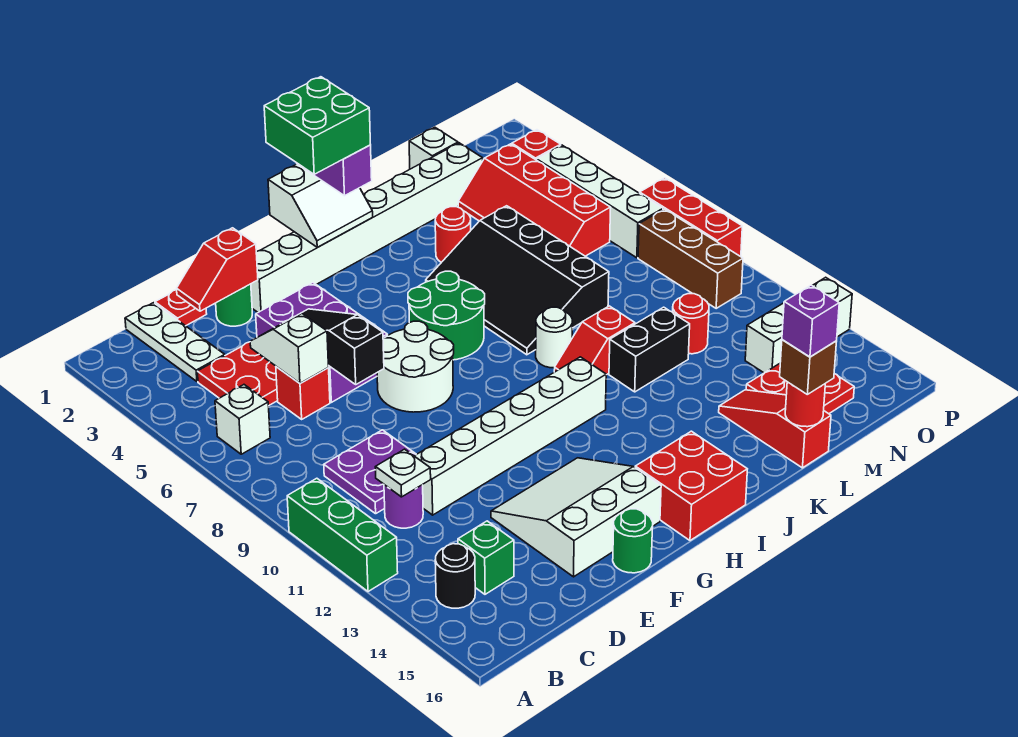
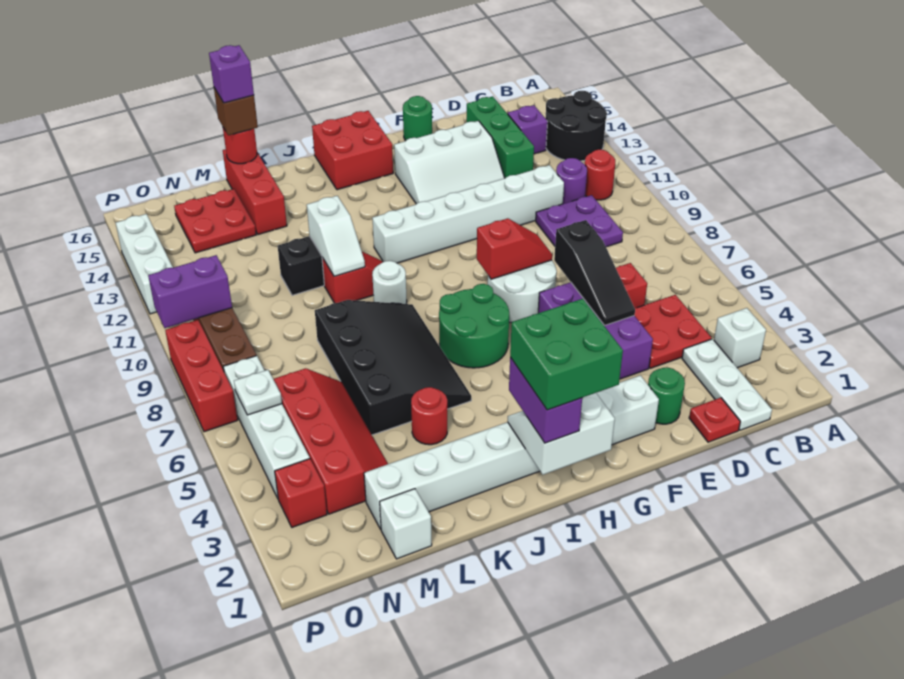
green brick A10:A12 level 1 -> green brick D13:D15 level 1
white brick B6 level 1 -> white brick B3 level 1
black round brick B14 level 1 -> black round brick A13:B14 level 1
white plate C11 level 2 -> white plate O6 level 2
green brick C14 level 1 -> purple brick C14 level 1
red slope D2:E2 level 2 top E -> red slope F8:G8 level 2 top G
white slope D5:D6 level 2 top 6 -> white slope K10:K11 level 2 top 11
white slope E13:G15 level 1 top 15 -> white slope E13:G14 level 1 top 14
red slope L14:L16 level 1 top 16 -> red brick L14:L16 level 1
red round brick M11 level 1 -> red round brick B11 level 1
white brick N13:P13 level 1 -> white brick P12:P14 level 1
none -> purple brick O10:P10 level 2

